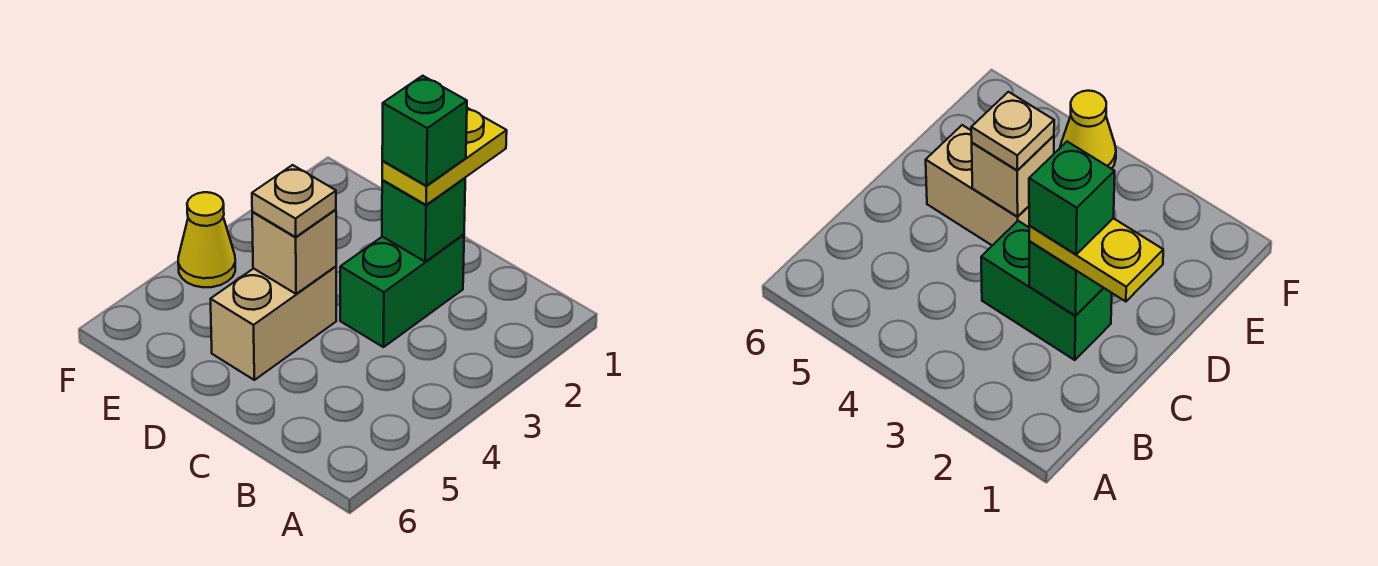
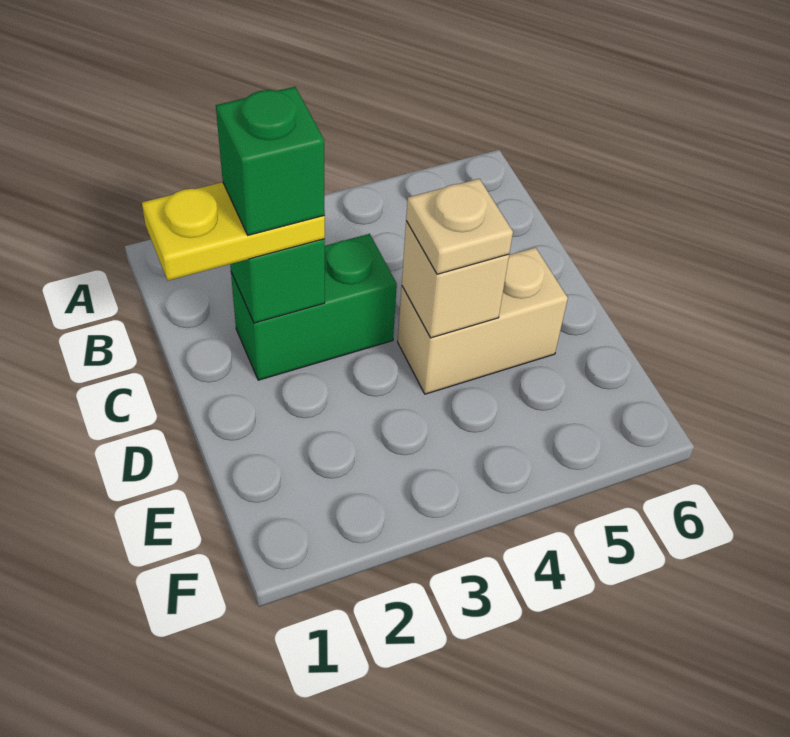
yellow cone F4 level 1 -> none

